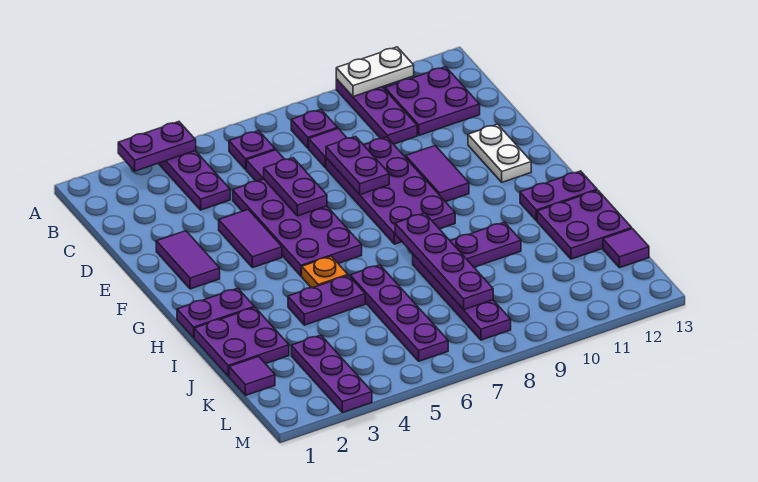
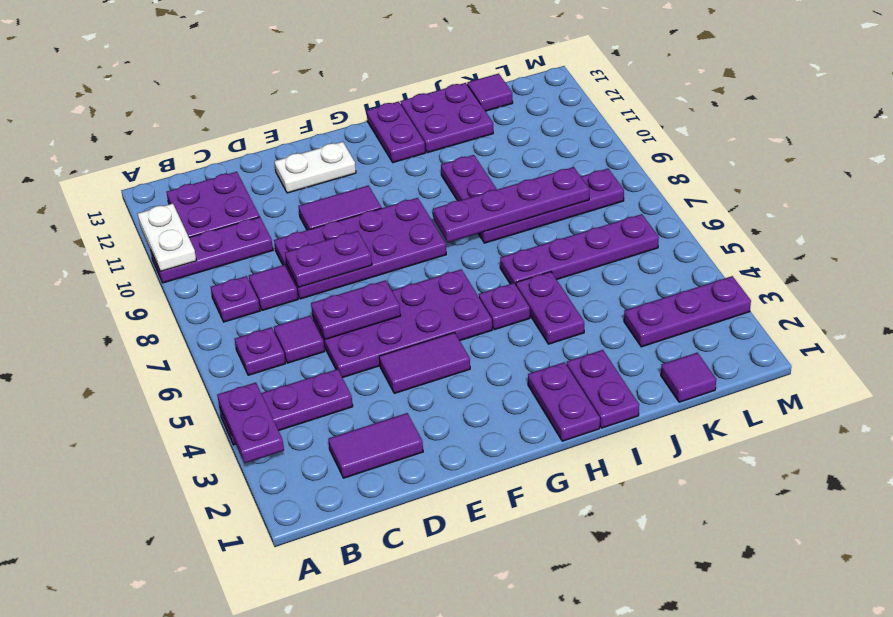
purple tile E2:F2 level 1 -> purple tile C2:D2 level 1
orange plate H5 level 1 -> purple plate H5 level 1
purple plate I1:J2 level 1 -> purple plate I1:I2 level 1

